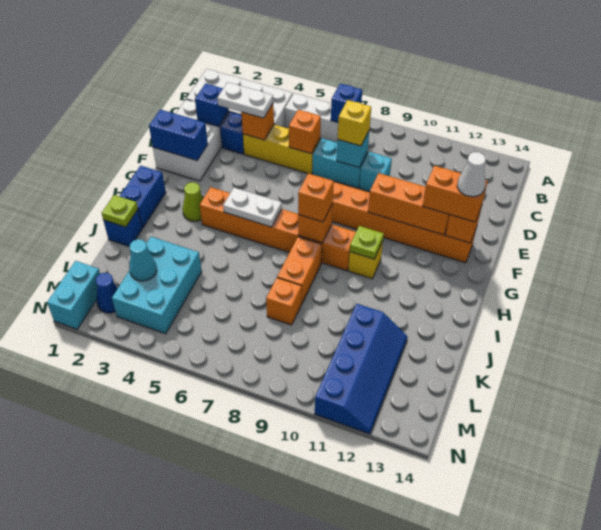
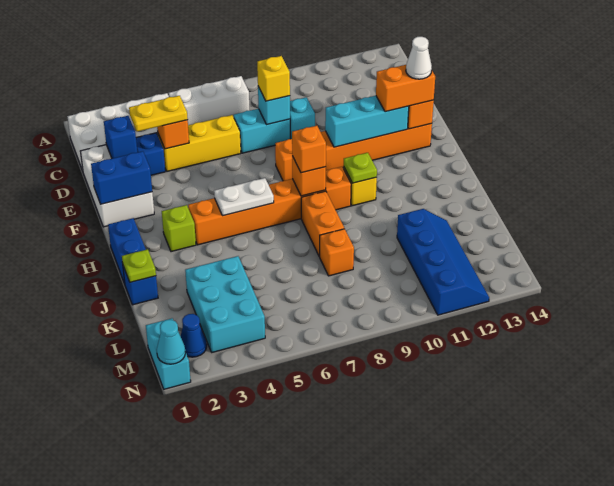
blue brick B7 level 2 -> none
white plate D3:D4 level 3 -> yellow plate D3:D4 level 3
orange brick D6 level 2 -> none
orange brick F10:F12 level 2 -> cyan brick F10:F12 level 2
lime cone H3 level 1 -> lime brick H3 level 1
cyan cone L3 level 2 -> cyan cone N1 level 2

